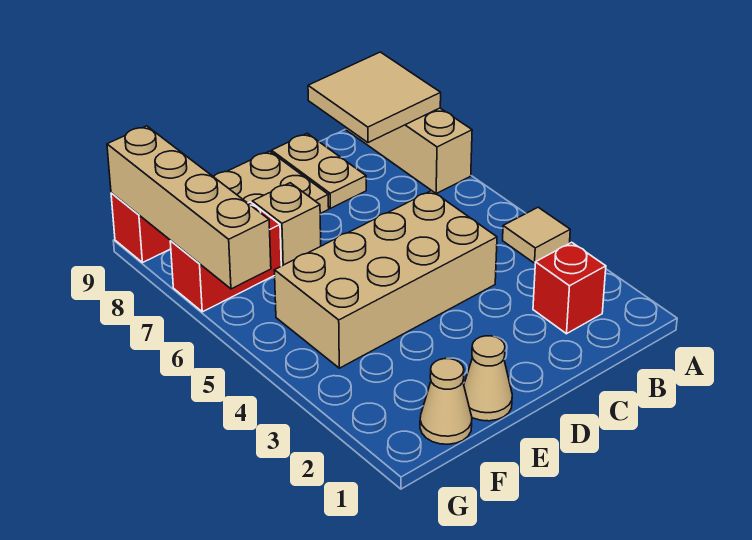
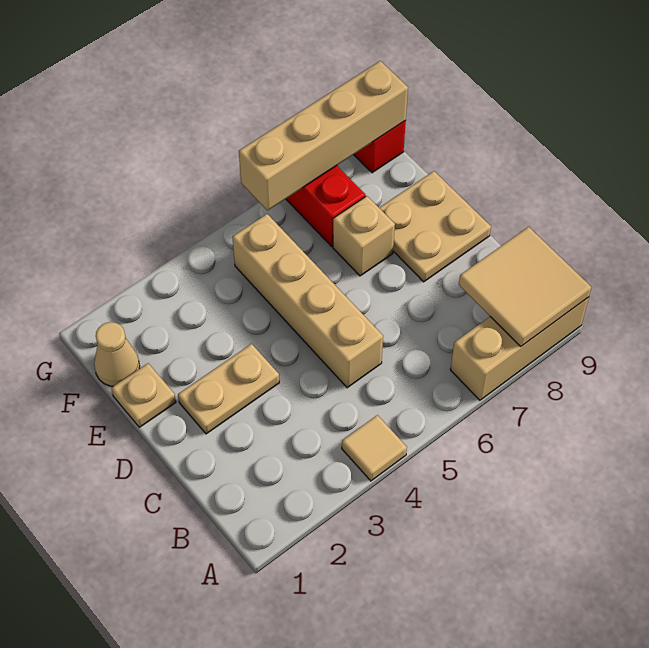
red brick B2 level 1 -> none
tan brick C4:F5 level 1 -> tan brick C5:F5 level 1
tan plate C8:C9 level 1 -> tan plate D2:D3 level 1
tan cone E1 level 1 -> tan plate E1 level 1

